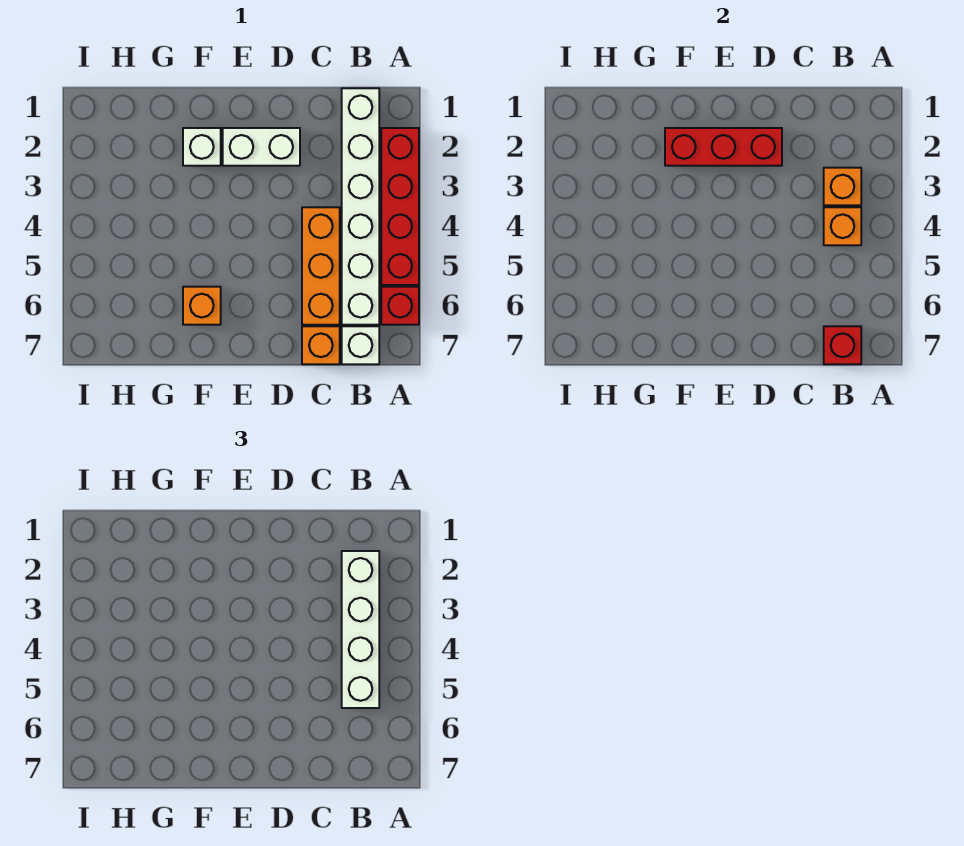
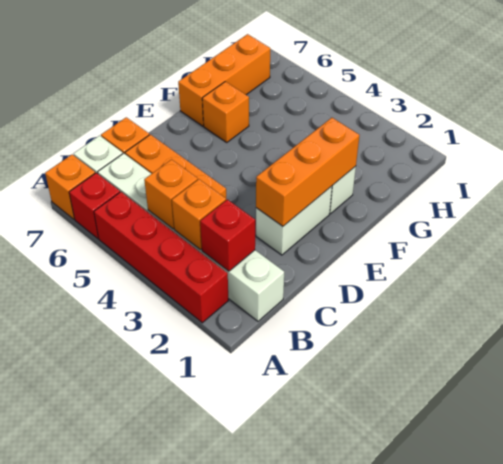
none -> orange brick A7 level 1
white brick B2:B5 level 3 -> none
red brick B7 level 2 -> red brick B2 level 2
red brick D2:F2 level 2 -> orange brick D2:F2 level 2
none -> orange brick F7:H7 level 1

